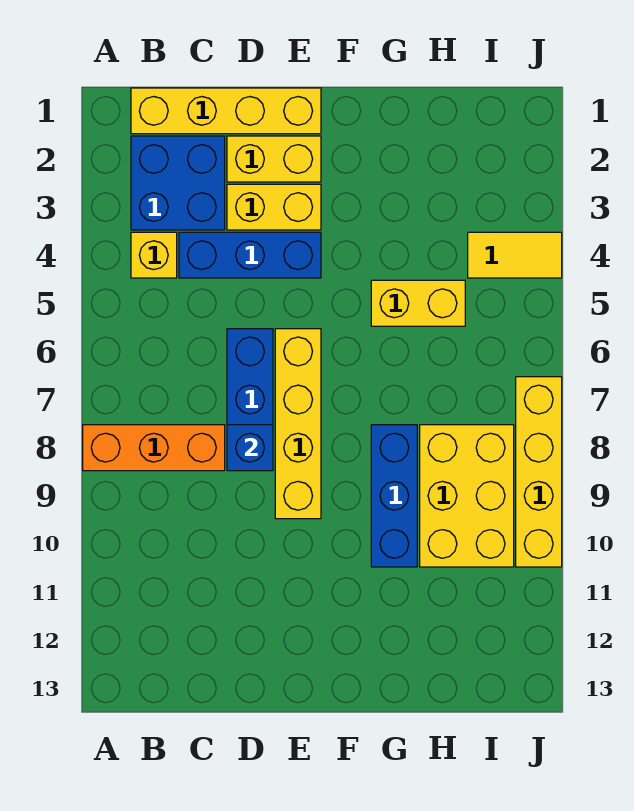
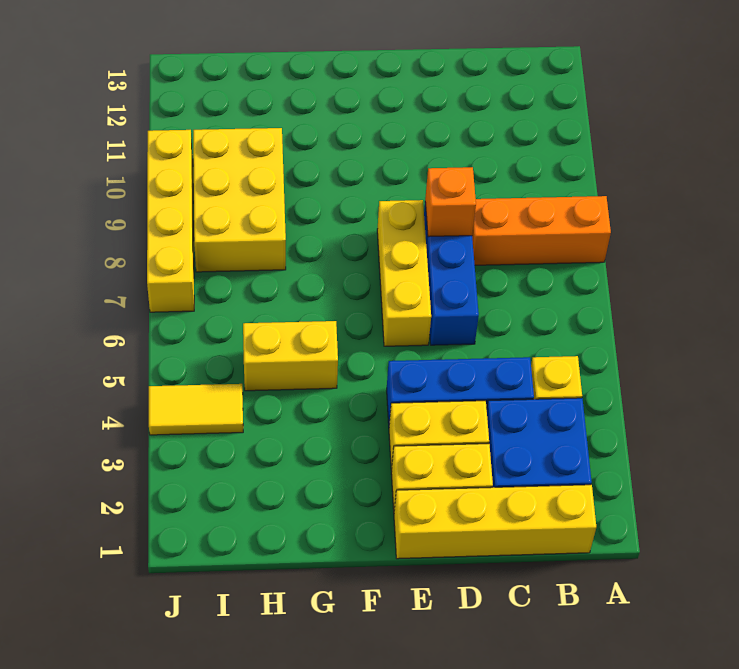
blue brick D8 level 2 -> orange brick D8 level 2
yellow brick E6:E9 level 1 -> yellow brick E6:E8 level 1
blue brick G8:G10 level 1 -> none

